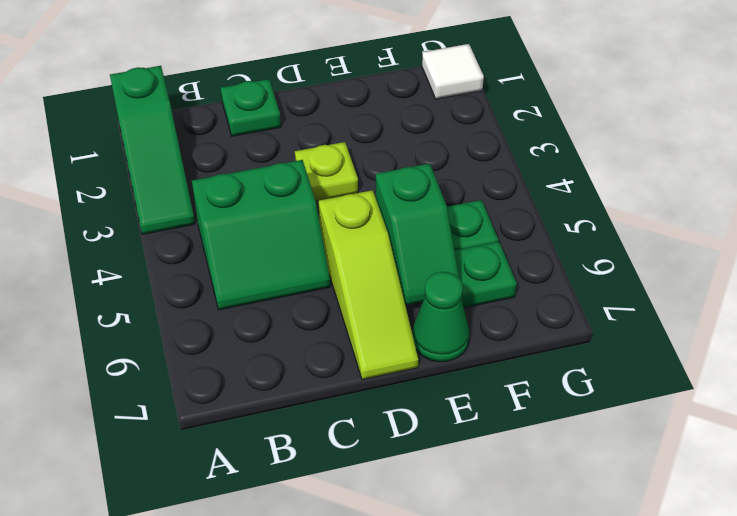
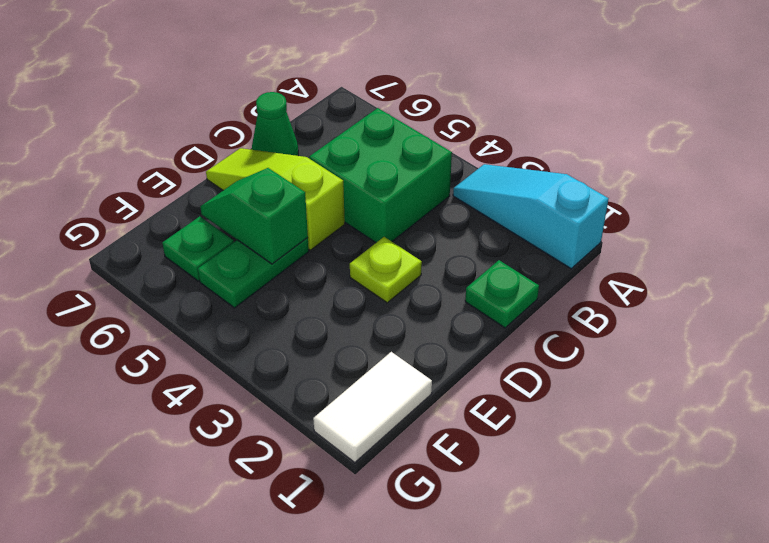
green slope A1:A3 level 1 top 1 -> cyan slope A1:A3 level 1 top 1
green slope B4:C5 level 1 top 4 -> green brick B4:C5 level 1
green cone E7 level 1 -> green cone C7 level 1
white tile G1 level 1 -> white tile F1:G1 level 1

